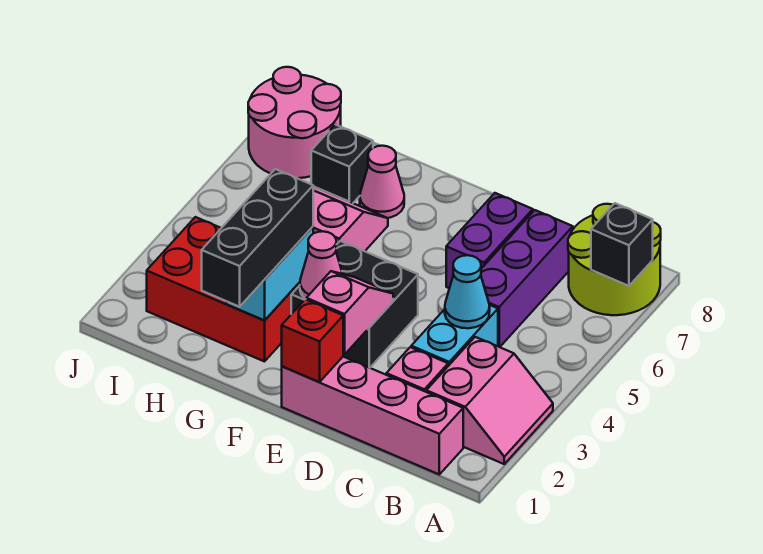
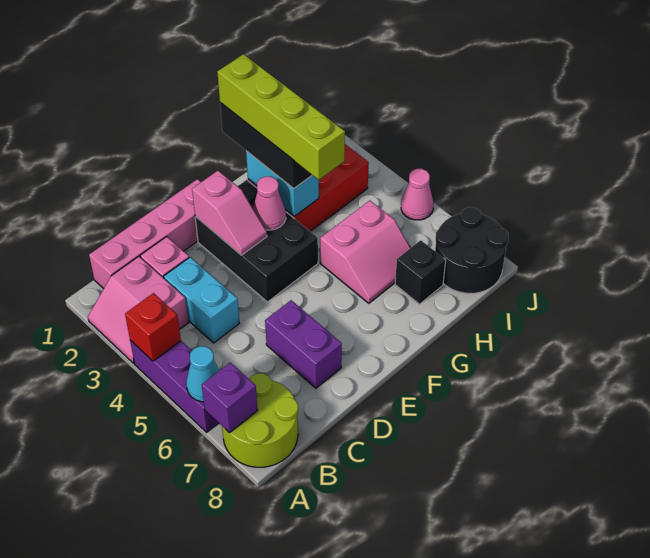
black brick A7 level 2 -> purple brick A7 level 2
cyan cone C4 level 2 -> cyan cone A6 level 2
purple brick C5:C7 level 1 -> purple brick A4:A6 level 1
red brick E1 level 2 -> red brick A4 level 2
black brick E3:F4 level 1 -> black brick E2:F4 level 1
none -> lime brick G1:G4 level 4
pink cone G7 level 1 -> pink cone J5 level 1
pink round brick I7:J8 level 1 -> black round brick I7:J8 level 1

